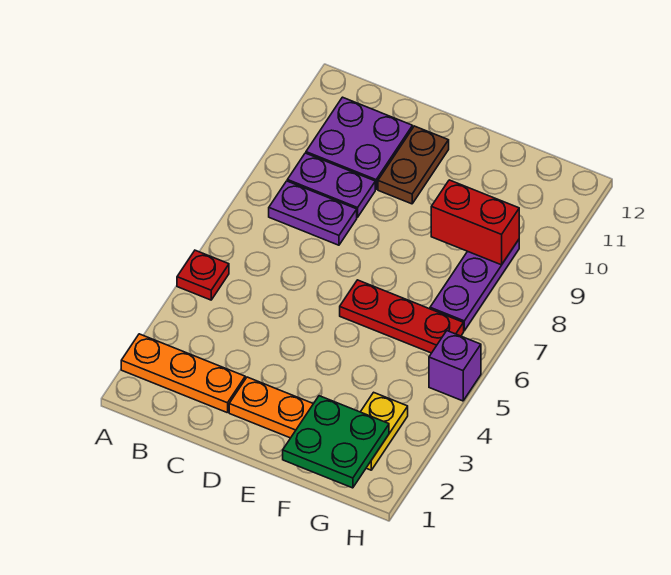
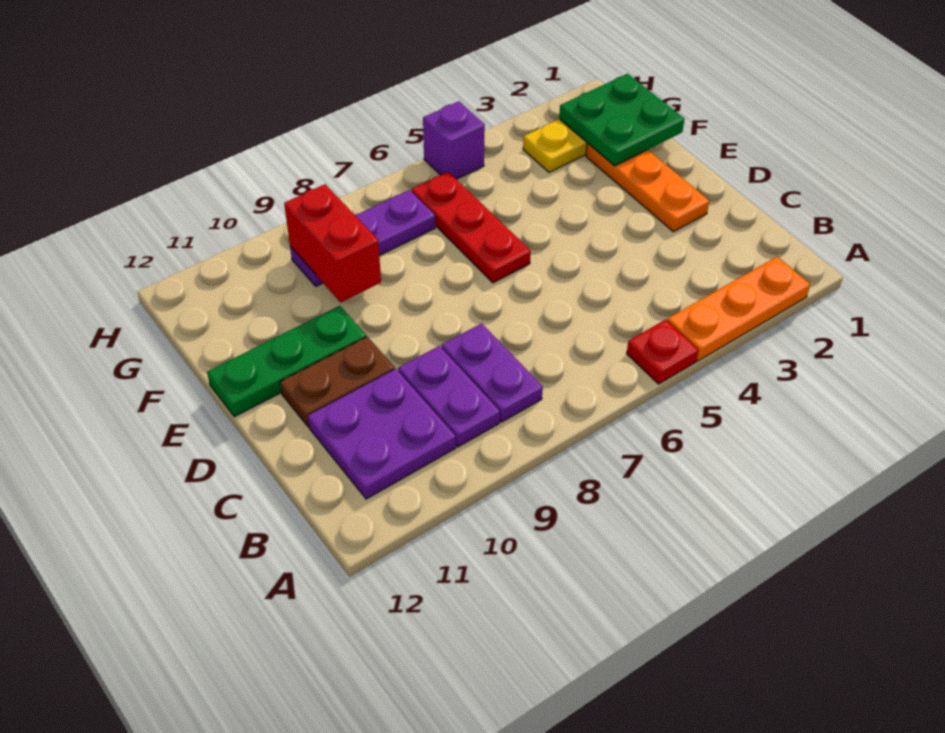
orange plate A2:C2 level 1 -> orange plate A2:A4 level 1
none -> green plate E10:E12 level 1

